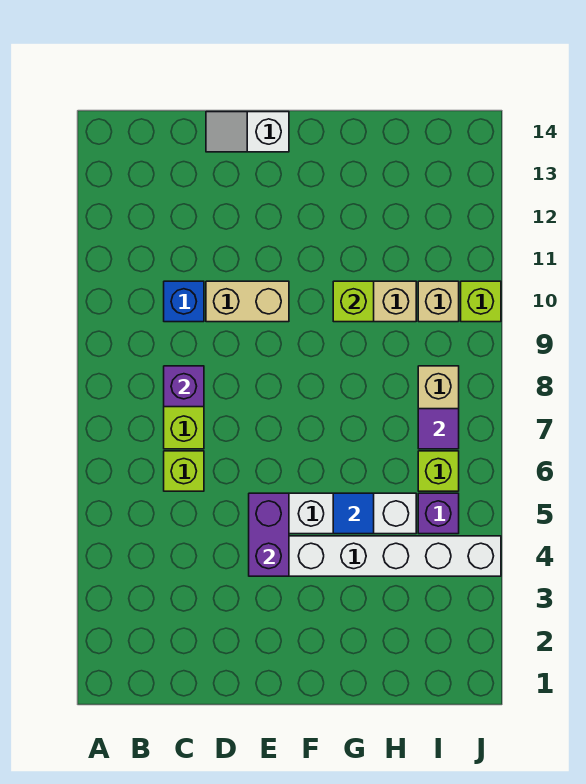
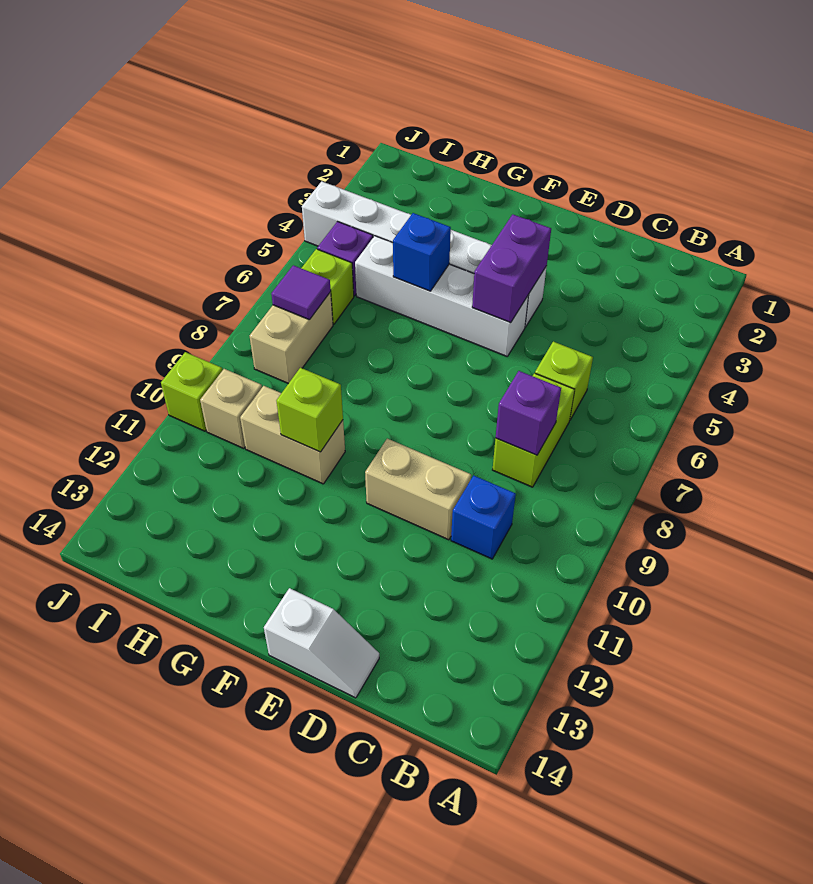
blue tile G5 level 2 -> blue brick G5 level 2

